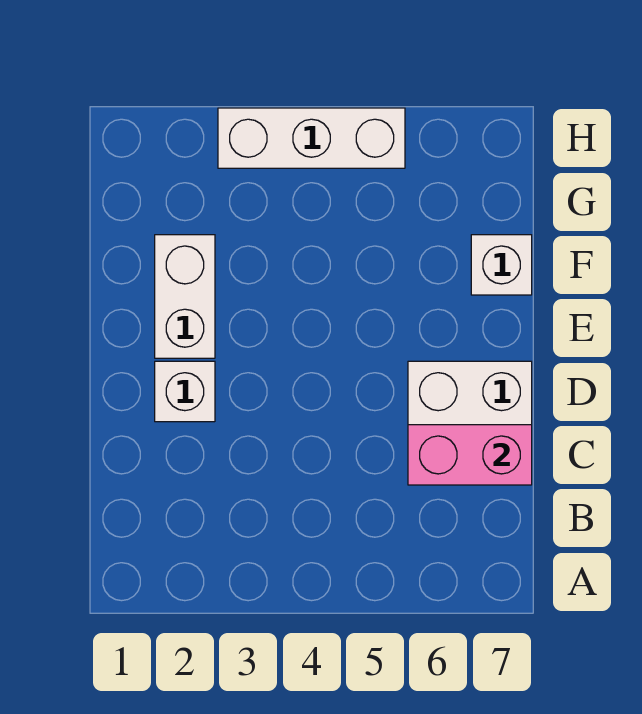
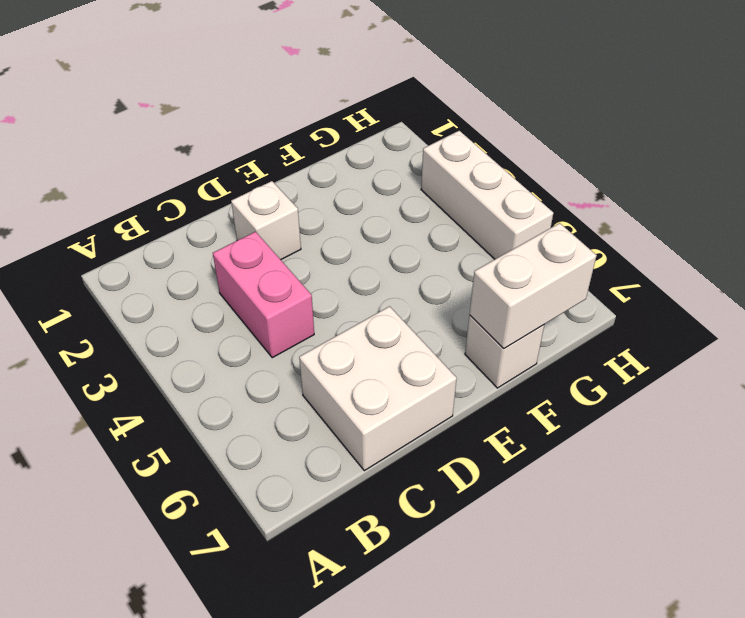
pink brick C6:C7 level 2 -> pink brick C3:C4 level 1
white brick E2:F2 level 1 -> white brick F7:G7 level 2

